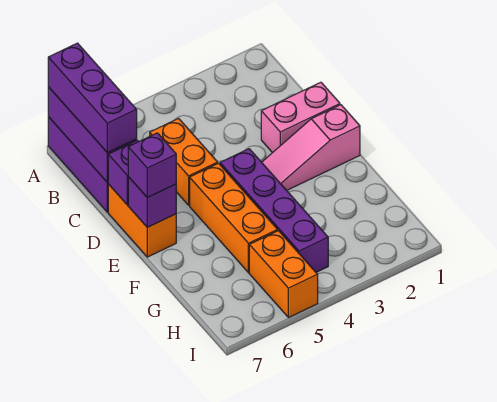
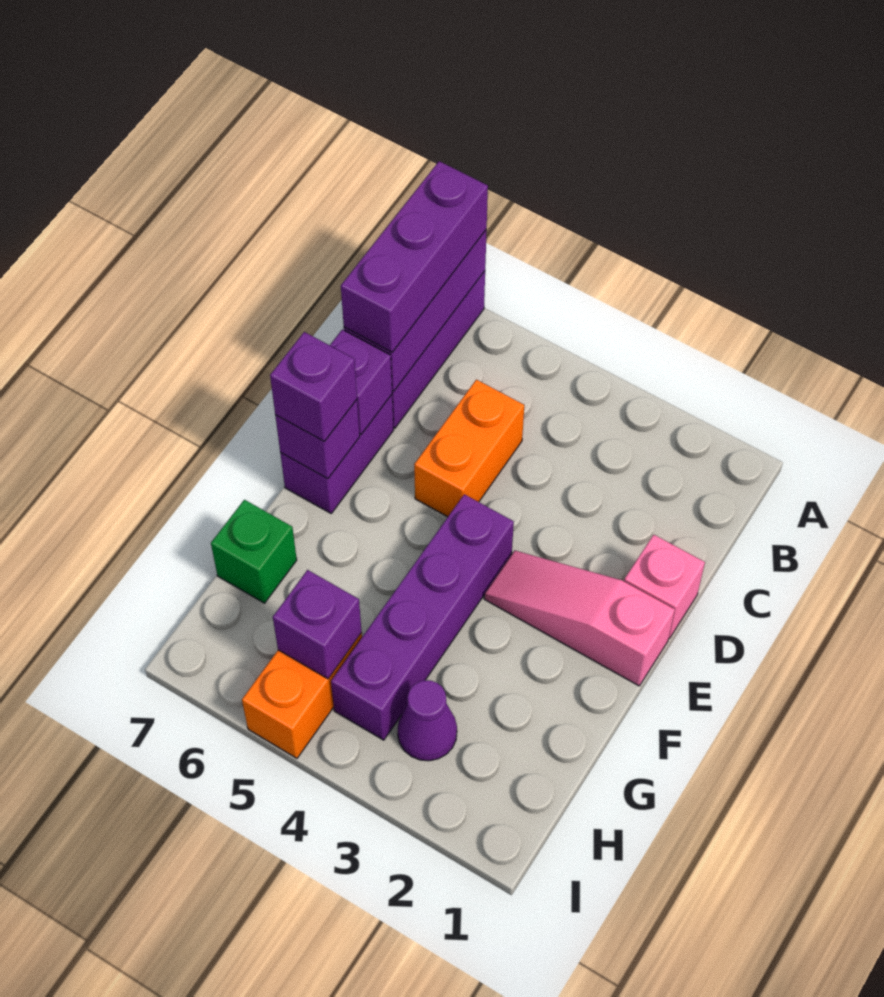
pink brick D1:D2 level 1 -> pink brick D1 level 1
orange brick D7:E7 level 1 -> purple brick D7:E7 level 1
orange brick E5:G5 level 1 -> none
none -> green brick G7 level 1
none -> purple cone H3 level 1
none -> purple brick H5 level 2

